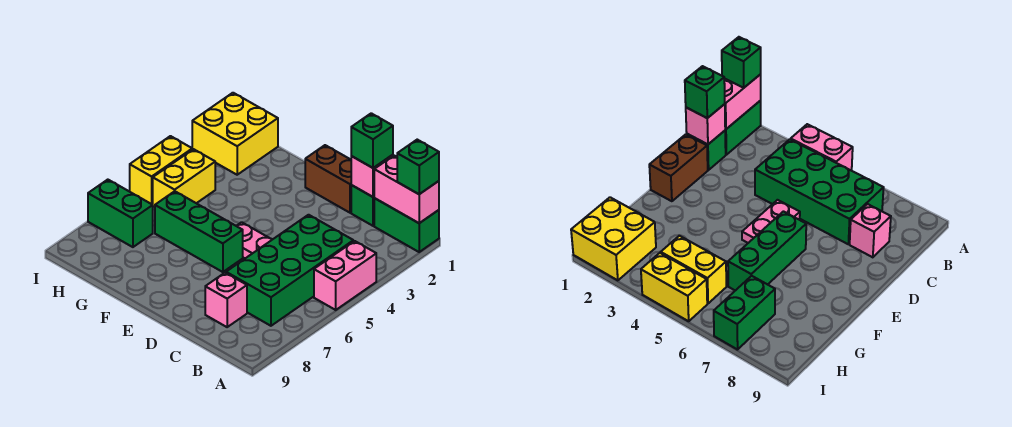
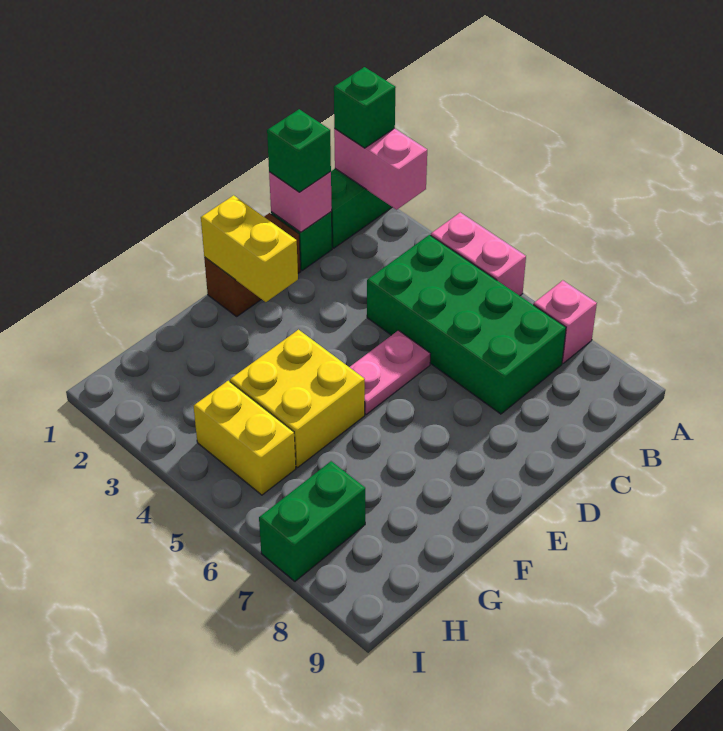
pink brick A1:B1 level 2 -> pink brick A1:A2 level 2
pink brick C8 level 1 -> pink brick A7 level 1
green brick E6:G6 level 1 -> none
yellow brick H1:I2 level 1 -> yellow brick F4:G5 level 1
yellow brick I4:I5 level 1 -> yellow brick E1:E2 level 2

